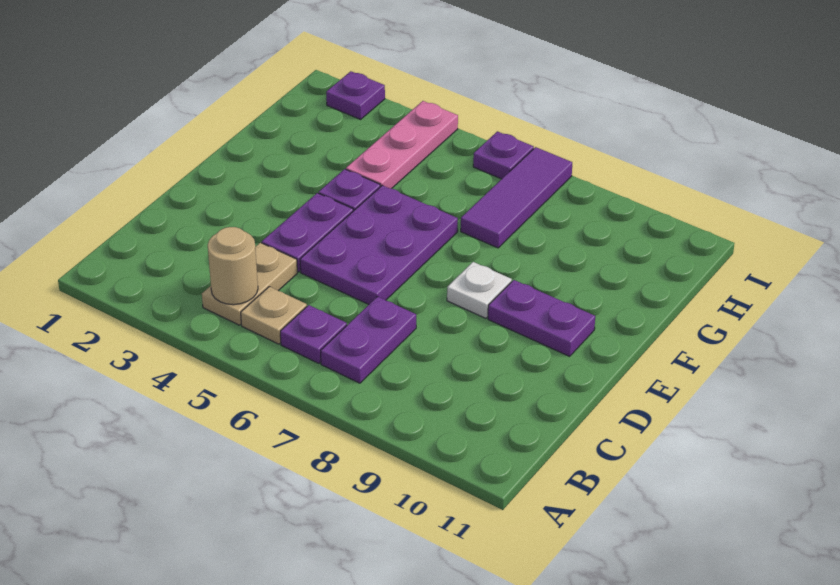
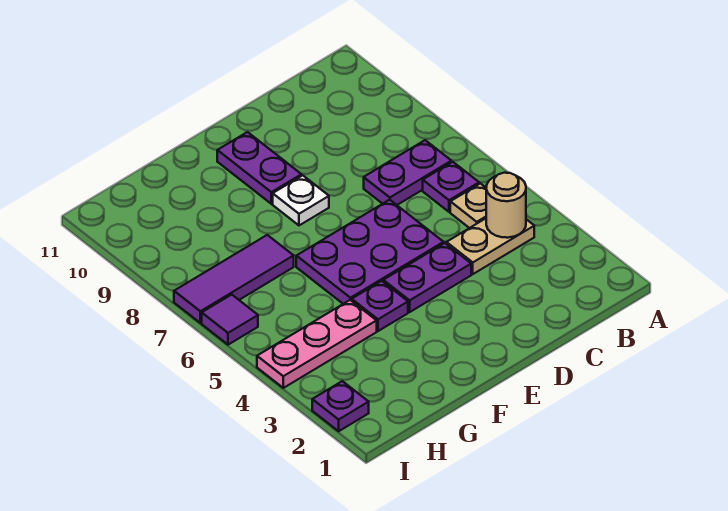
purple plate I6 level 1 -> purple tile I6 level 1

